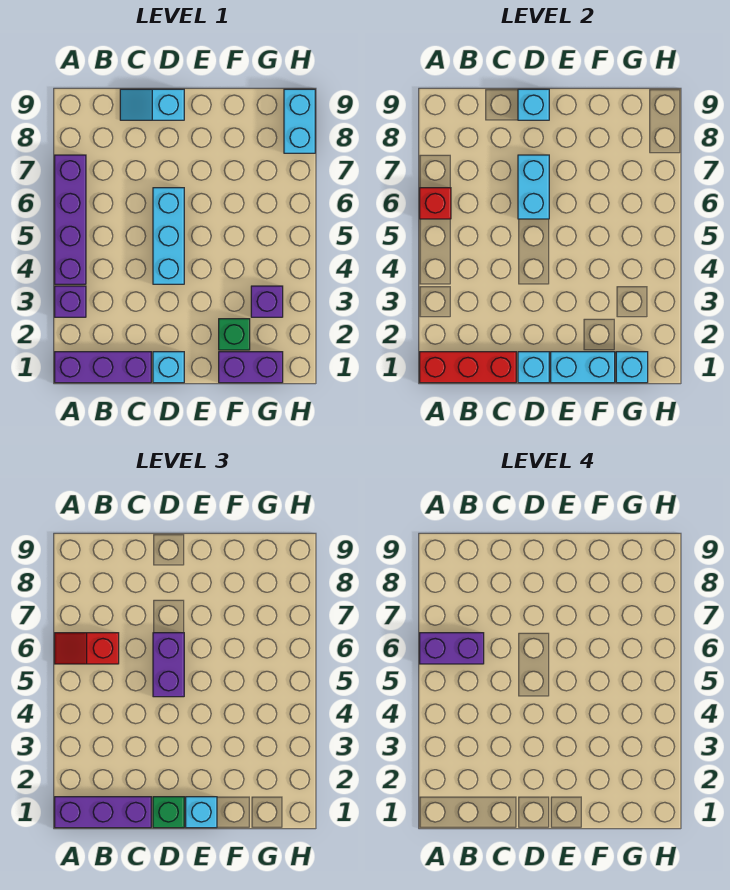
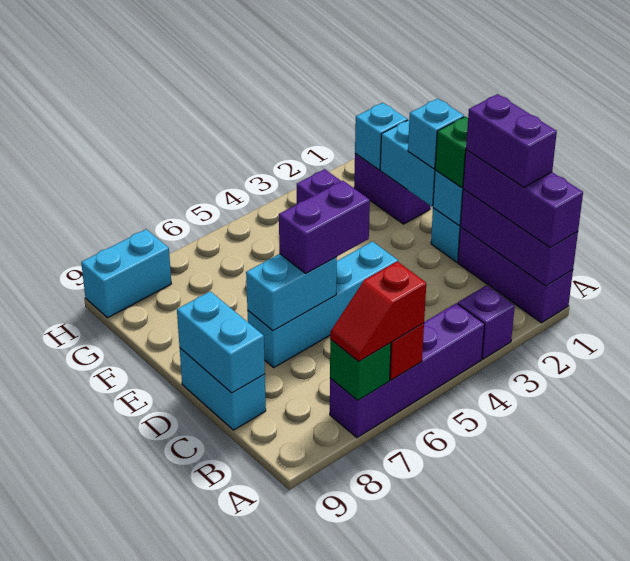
red brick A1:C1 level 2 -> purple brick A1:C1 level 2
red slope A6:B6 level 3 top B -> red slope A6:A7 level 3 top 6
purple brick A6:B6 level 4 -> purple brick B1:C1 level 4
cyan slope C9:D9 level 1 top D -> cyan brick C9:D9 level 1
cyan brick D4:D6 level 1 -> cyan brick D4:D7 level 1
cyan brick D9 level 2 -> cyan brick C9:D9 level 2
green brick F2 level 1 -> green brick A7 level 2

